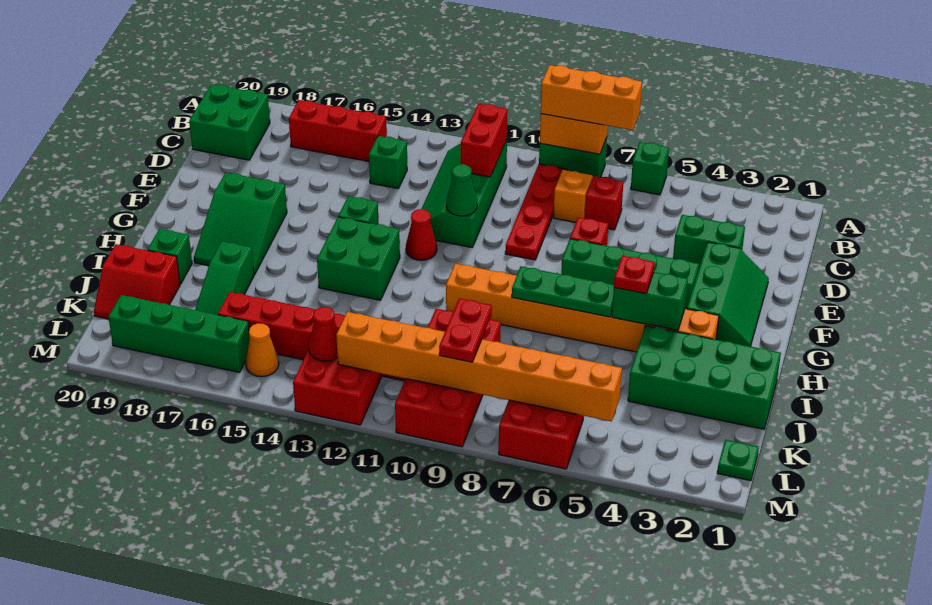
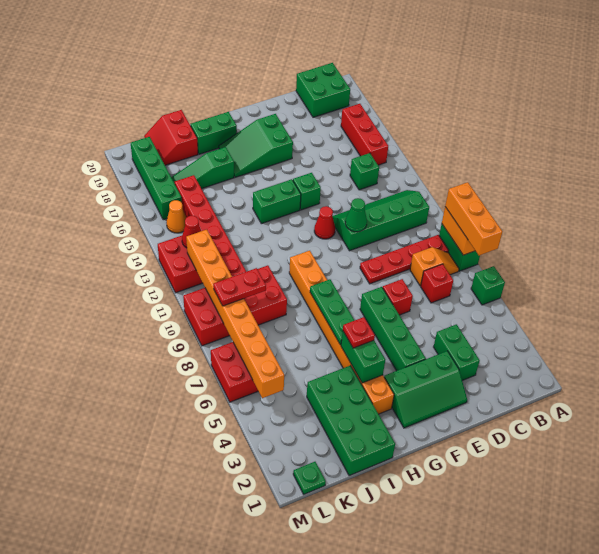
red brick B11:C11 level 2 -> none
green brick G13:H14 level 1 -> green brick G14:H14 level 1
green brick I19 level 1 -> green brick H19:I19 level 1

